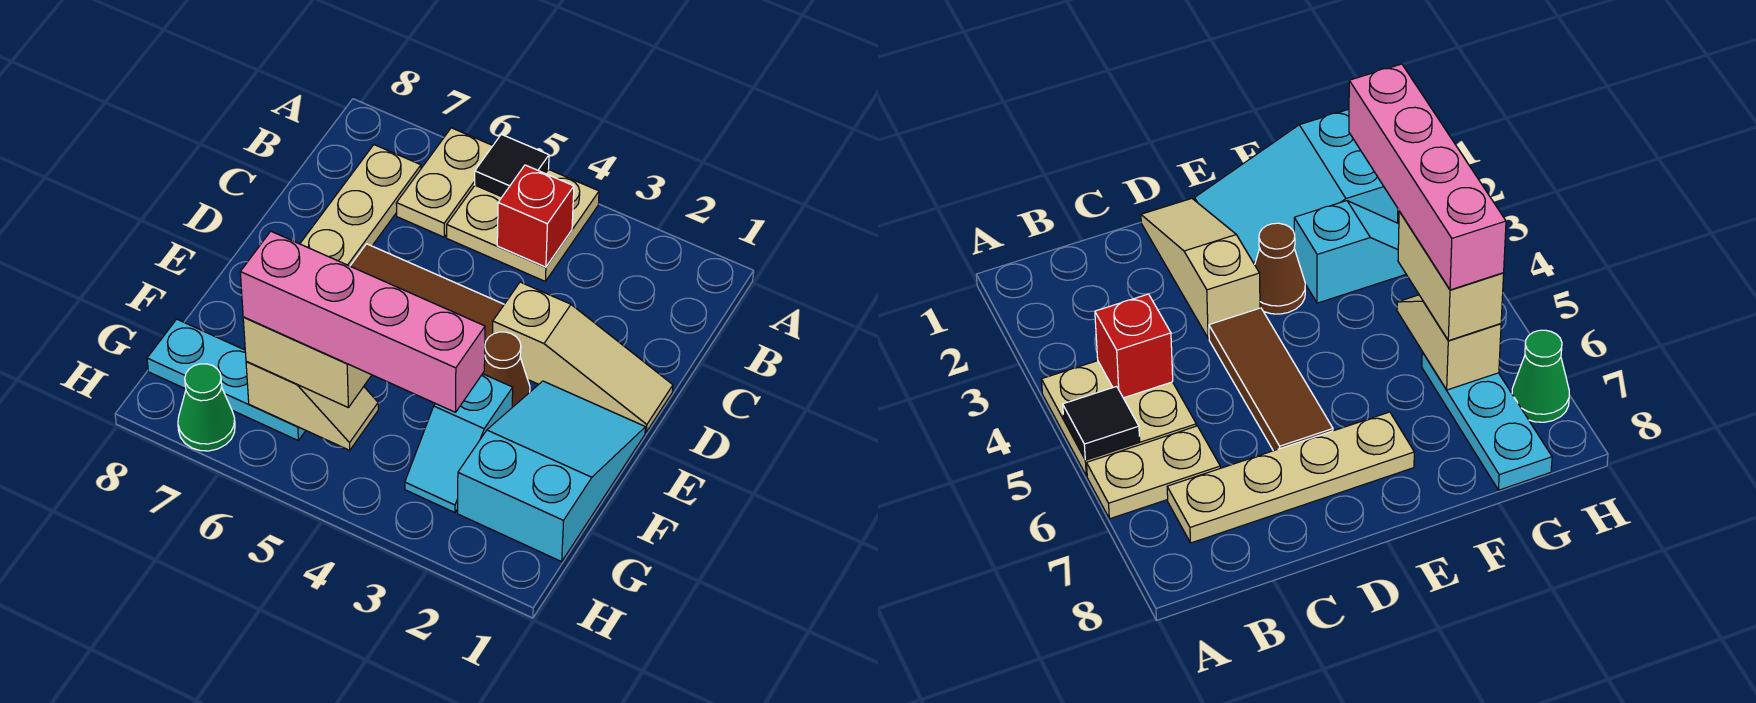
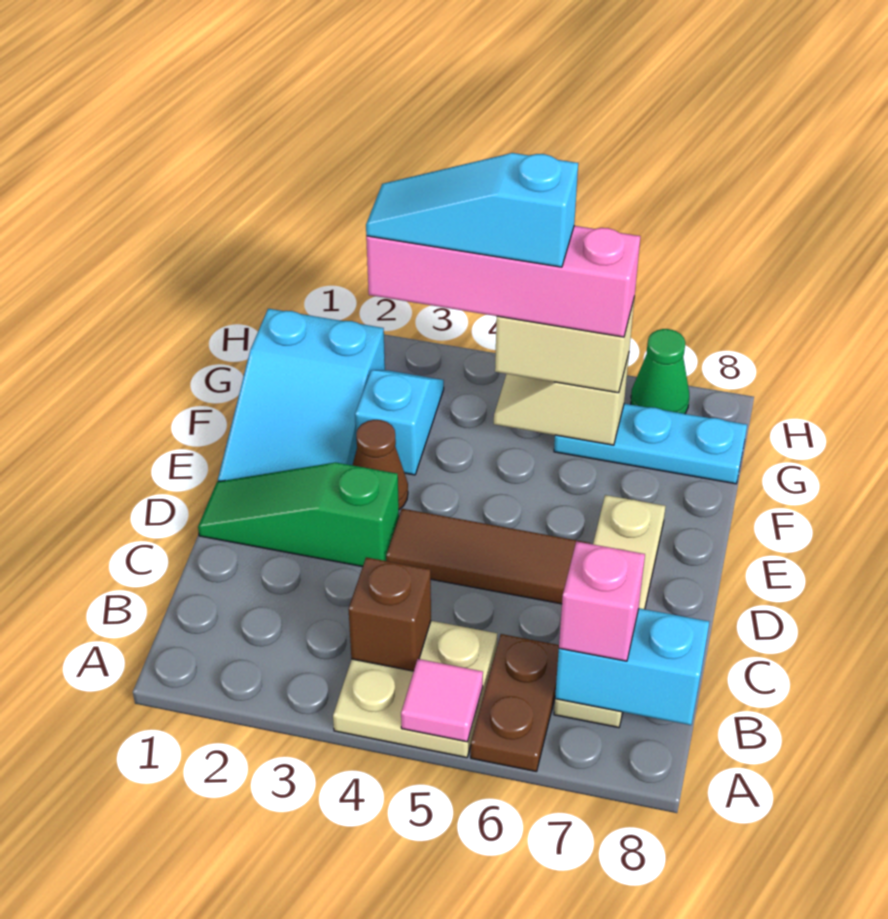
black tile A5 level 2 -> pink tile A5 level 2
tan plate A6:B6 level 1 -> brown plate A6:B6 level 1
red brick B4 level 2 -> brown brick B4 level 2
none -> cyan brick B7:B8 level 2
none -> pink brick B7 level 3
tan slope D1:D3 level 1 top 3 -> green slope D1:D3 level 1 top 3
none -> cyan slope G3:G5 level 5 top 5

